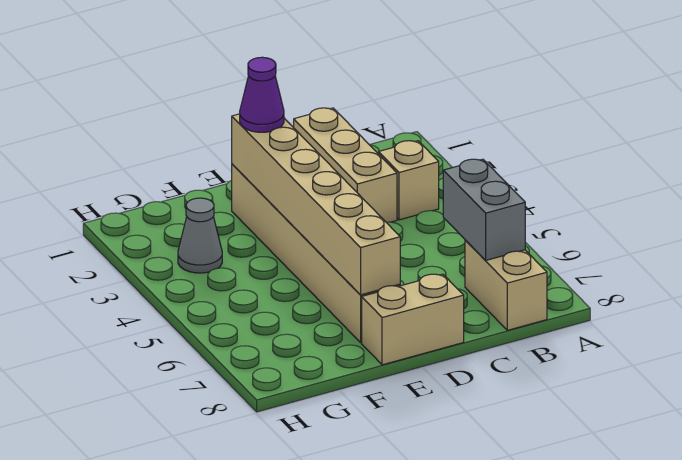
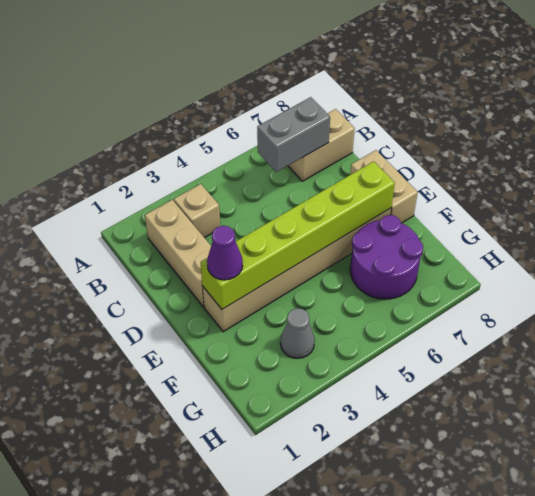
tan brick C1:C3 level 1 -> tan brick B2:D2 level 1
tan brick E2:E7 level 2 -> lime brick E2:E7 level 2
none -> purple round brick F6:G7 level 1

